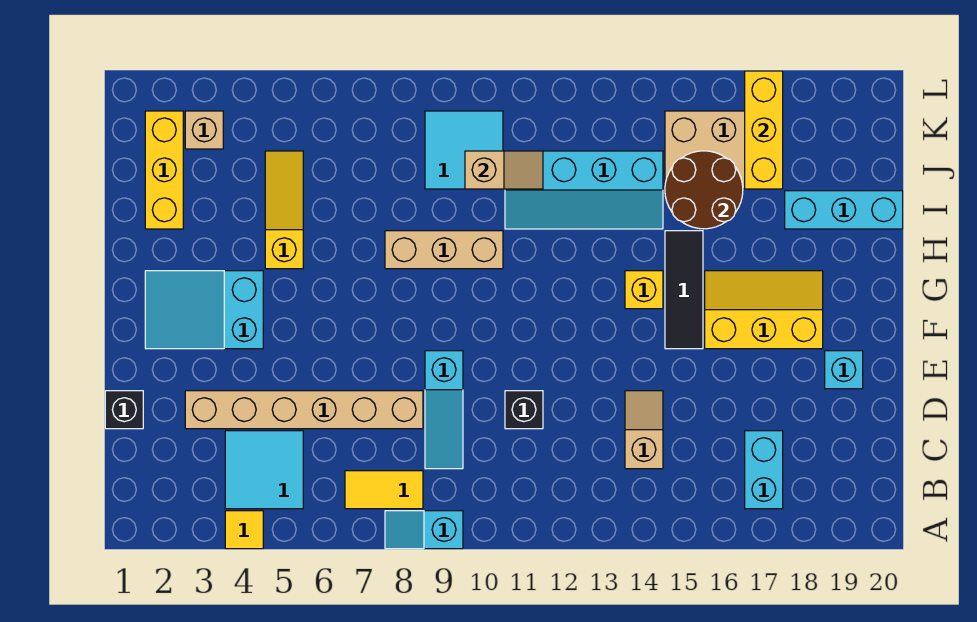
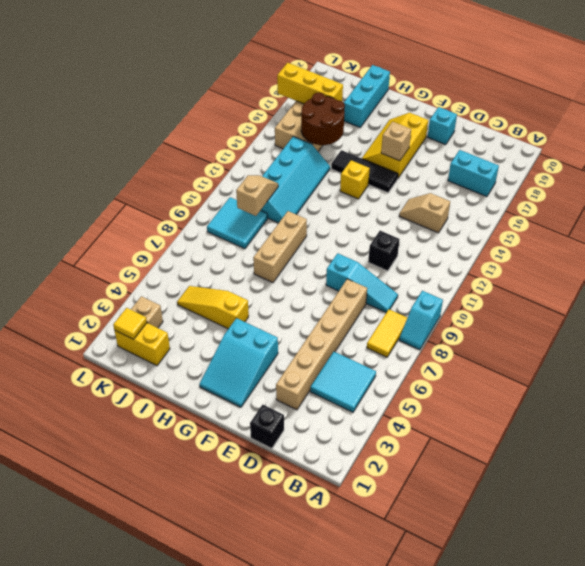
yellow tile A4 level 1 -> yellow tile K2 level 2
none -> tan brick F16 level 2
yellow brick I2:K2 level 1 -> yellow brick J2:K2 level 1

